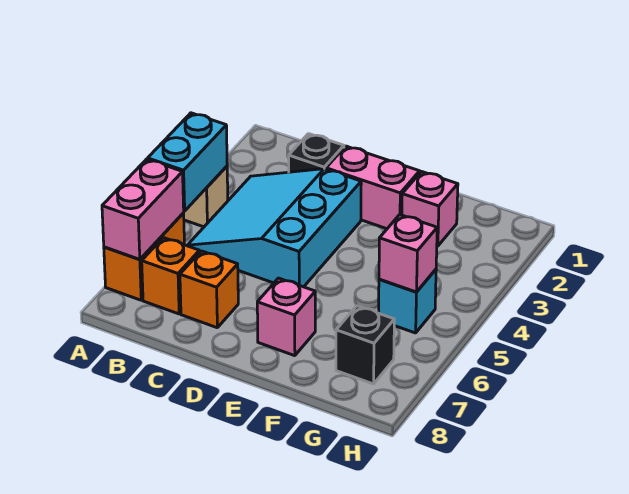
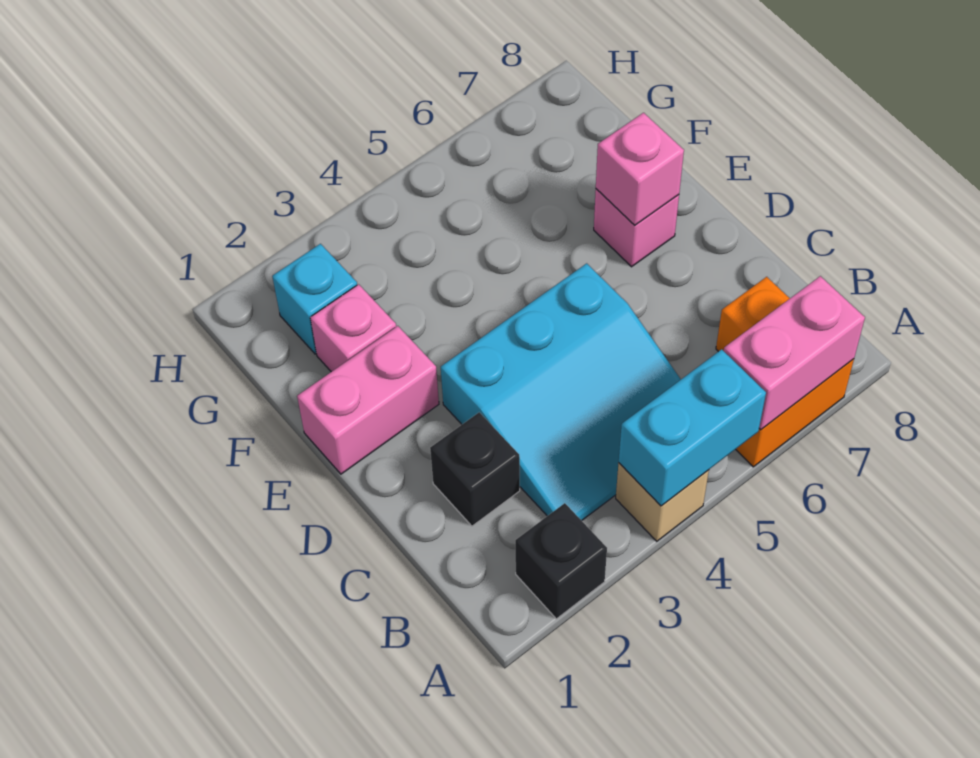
orange brick C7 level 1 -> none
pink brick D2:E2 level 1 -> pink brick E1:E2 level 1
cyan brick G5 level 1 -> cyan brick G2 level 1
pink brick G5 level 2 -> pink brick E7 level 2
black brick G7 level 1 -> black brick A2 level 1

